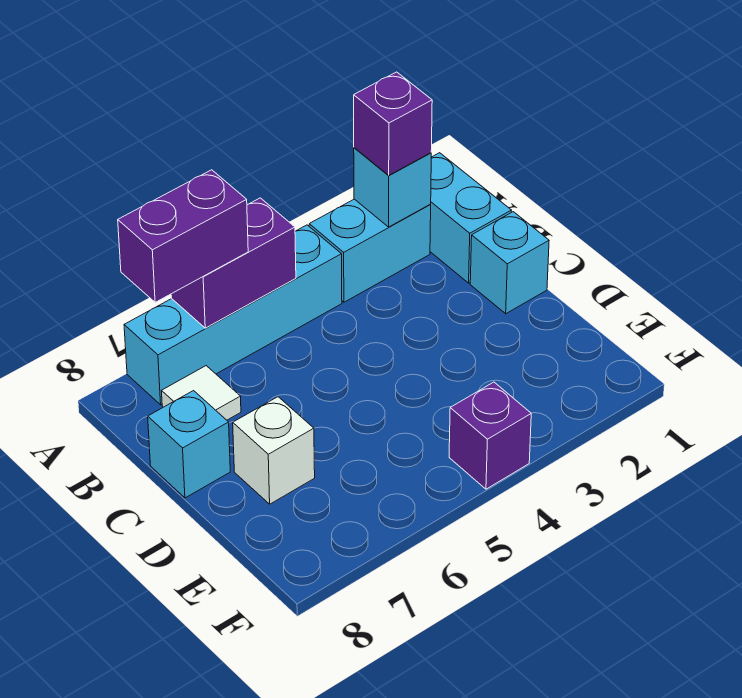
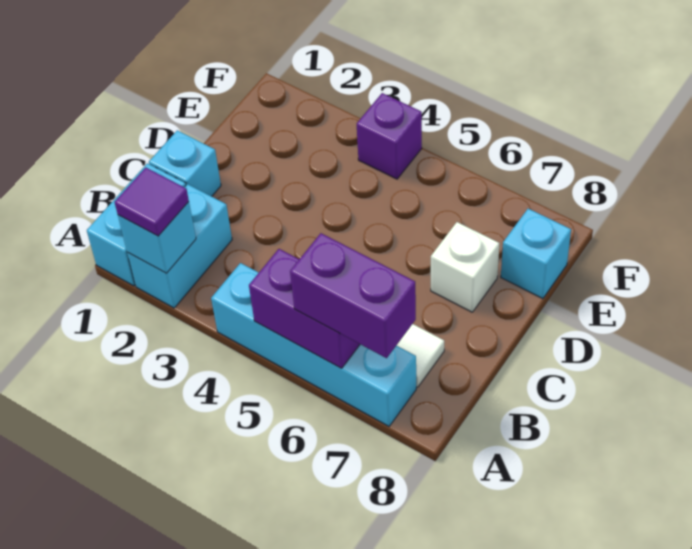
cyan brick A2:A3 level 1 -> cyan brick A2:B2 level 1
purple brick A2 level 3 -> purple tile A2 level 3
cyan brick C8 level 1 -> cyan brick E8 level 1

